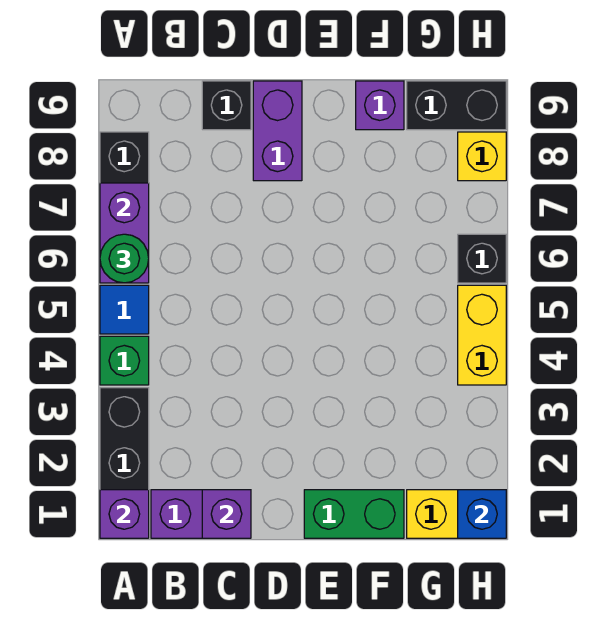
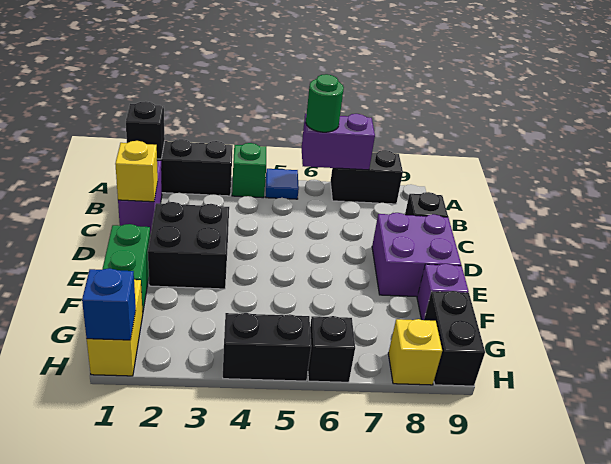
purple brick A1 level 2 -> black brick A1 level 2
purple brick C1 level 2 -> yellow brick C1 level 2
none -> black brick D2:E3 level 1
purple brick D8:D9 level 1 -> purple brick D8:E9 level 1
yellow brick H4:H5 level 1 -> black brick H4:H5 level 1

